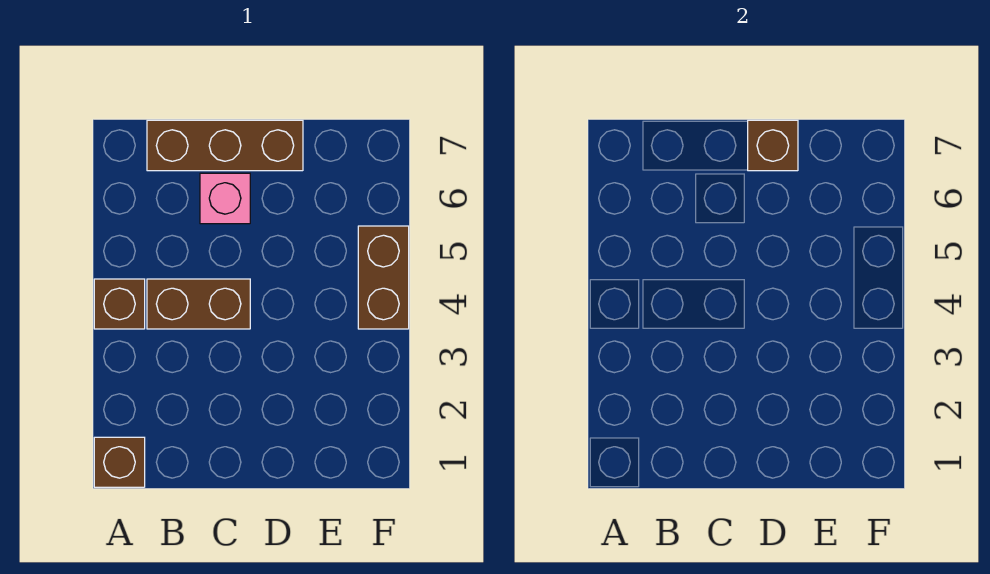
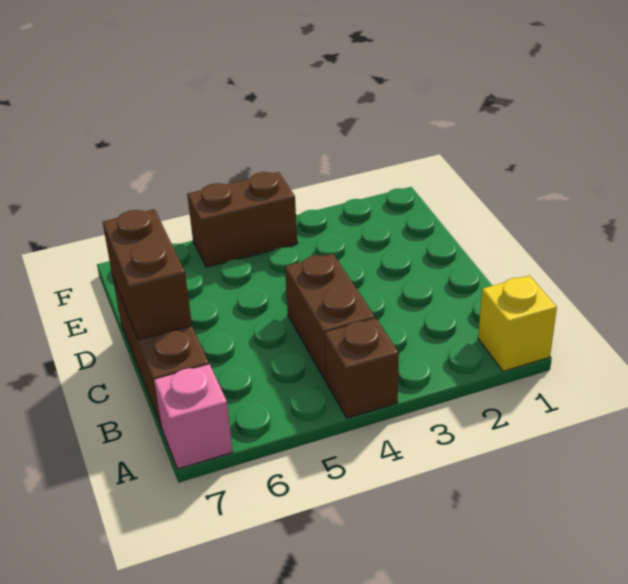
brown brick A1 level 1 -> yellow brick A1 level 1
pink brick C6 level 1 -> pink brick A7 level 1
brown brick D7 level 2 -> brown brick C7:D7 level 2

